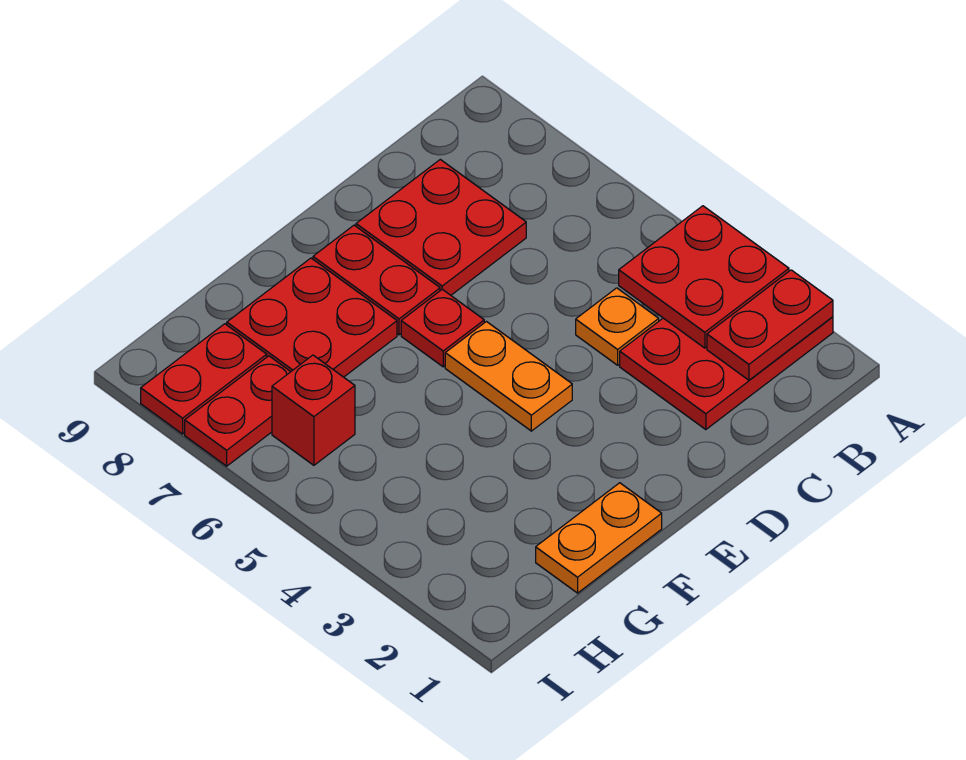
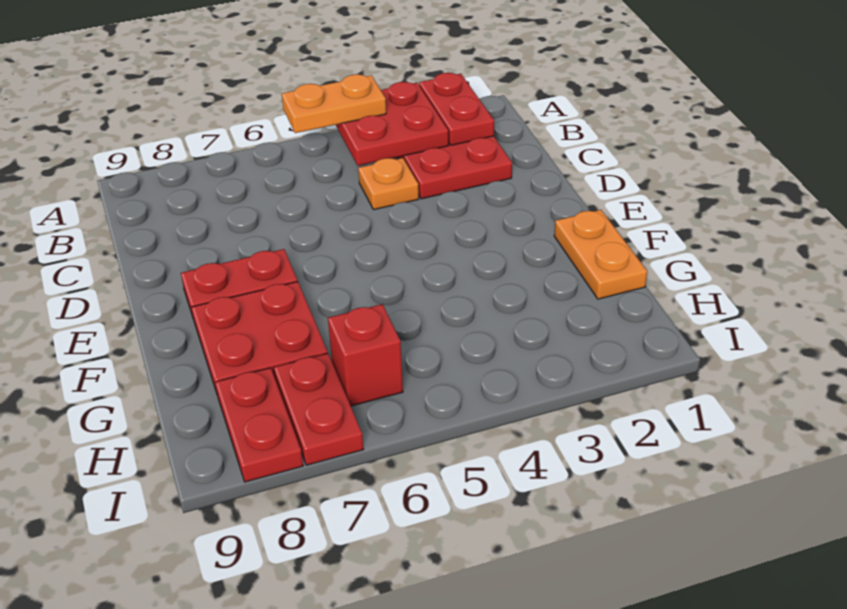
red plate C7:D8 level 1 -> none
orange plate E4:E5 level 1 -> orange plate A4:A5 level 3
red plate E6 level 1 -> none

